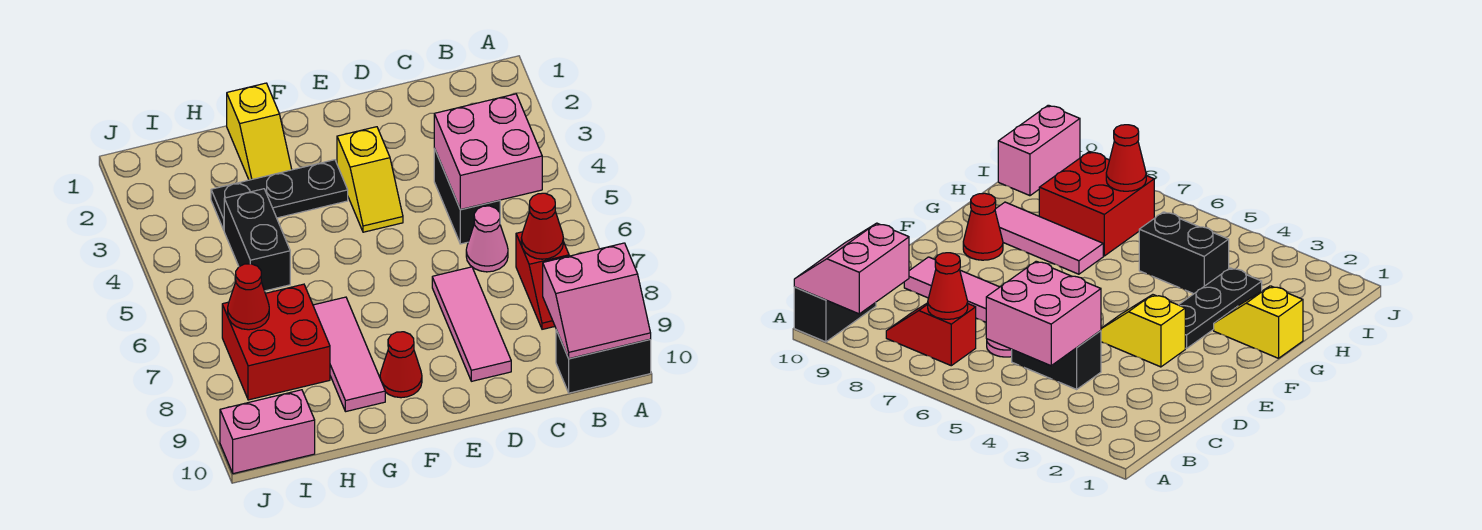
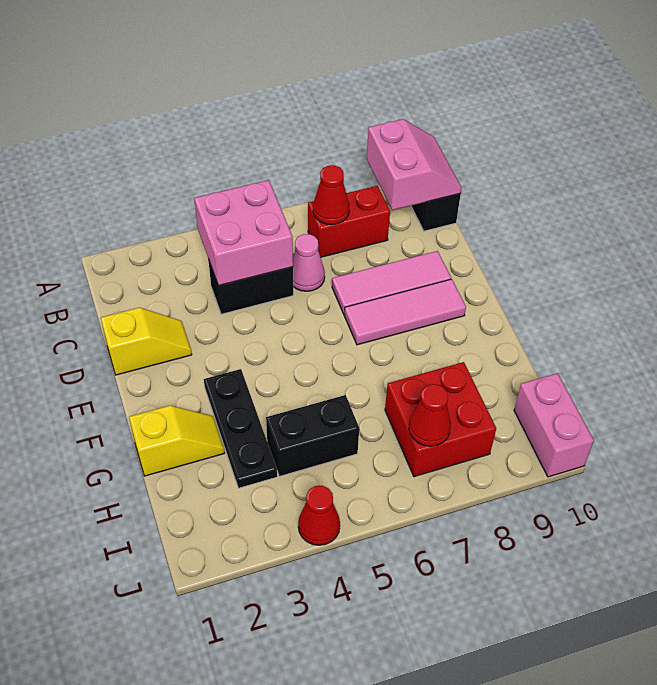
red slope B7:B8 level 1 top 7 -> red brick B7:B8 level 1
yellow slope E3:E4 level 1 top 3 -> yellow slope D1:D2 level 1 top 1
red cone F9 level 1 -> red cone J4 level 1
pink tile G7:G9 level 1 -> pink tile E7:E9 level 1

